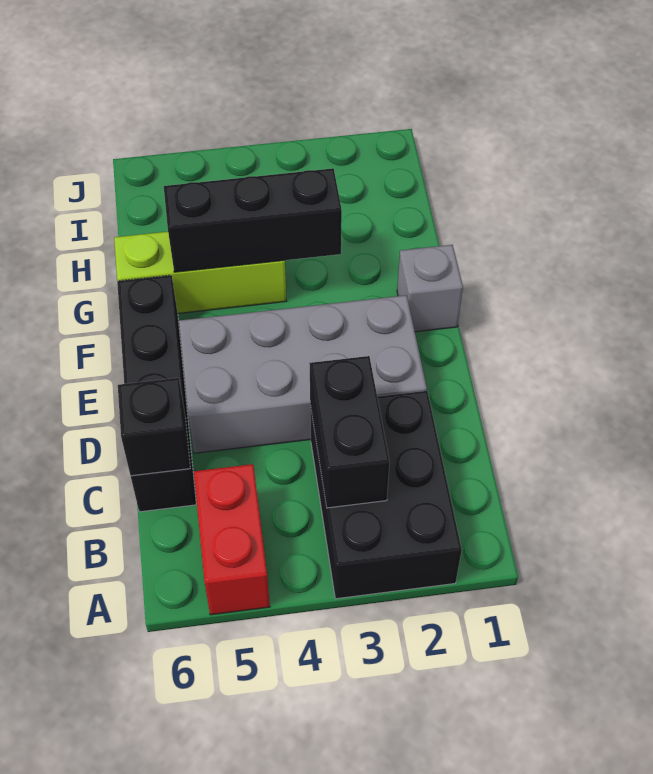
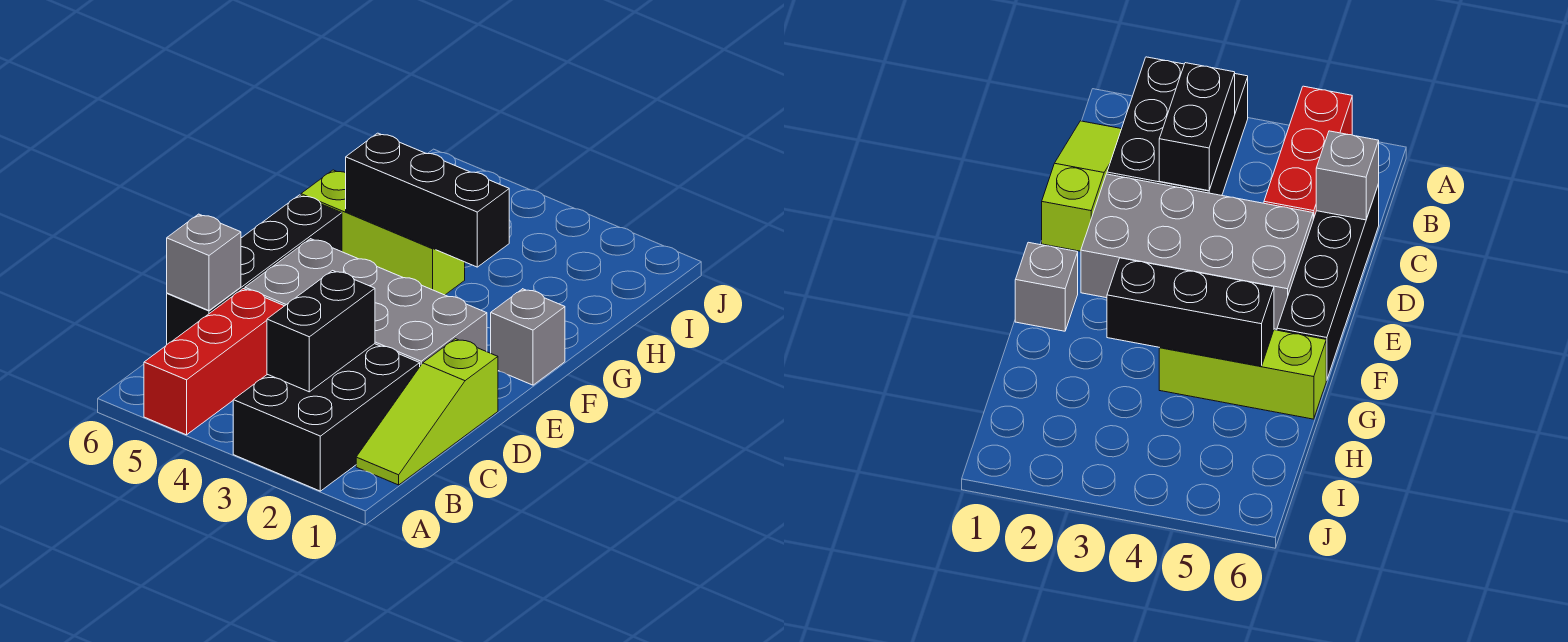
red brick A5:B5 level 1 -> red brick A5:C5 level 1
none -> lime slope B1:D1 level 1 top D
black brick C6 level 2 -> grey brick C6 level 2

